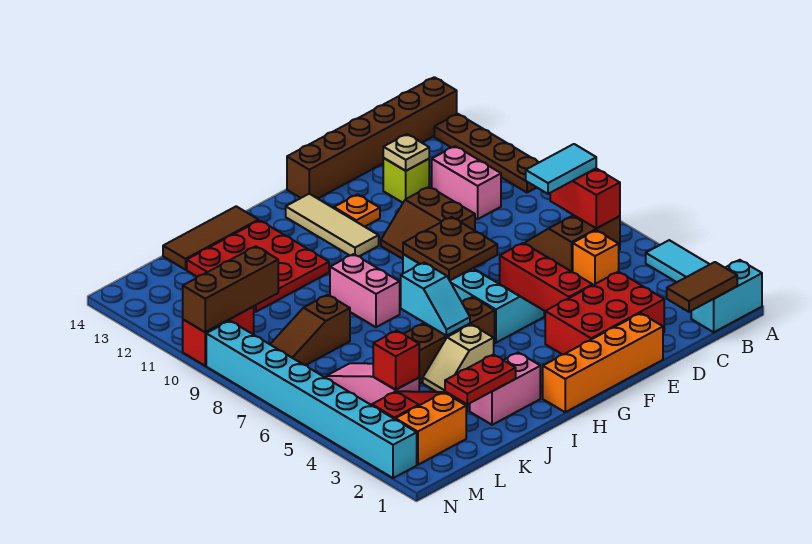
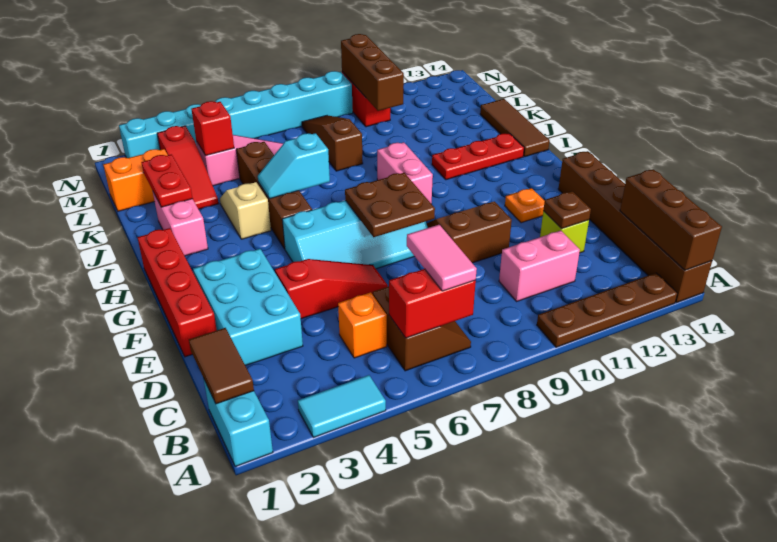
none -> brown brick A14:C14 level 2
cyan tile B7:C7 level 3 -> pink tile B7:C7 level 3
red brick D2:F3 level 1 -> cyan brick D2:F3 level 1
tan plate D12 level 2 -> brown plate D12 level 2
orange brick E1:H1 level 1 -> red brick E1:H1 level 1
red brick E4:E6 level 1 -> red slope E4:E6 level 1 top 4
tan tile G11:G13 level 1 -> none
pink brick I8:I9 level 1 -> pink brick H9:I9 level 1
red plate I11:K13 level 1 -> red plate I11:I13 level 1
orange brick L2:M2 level 1 -> orange brick L1:L2 level 1

